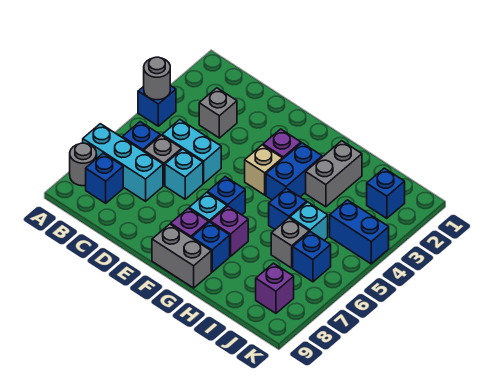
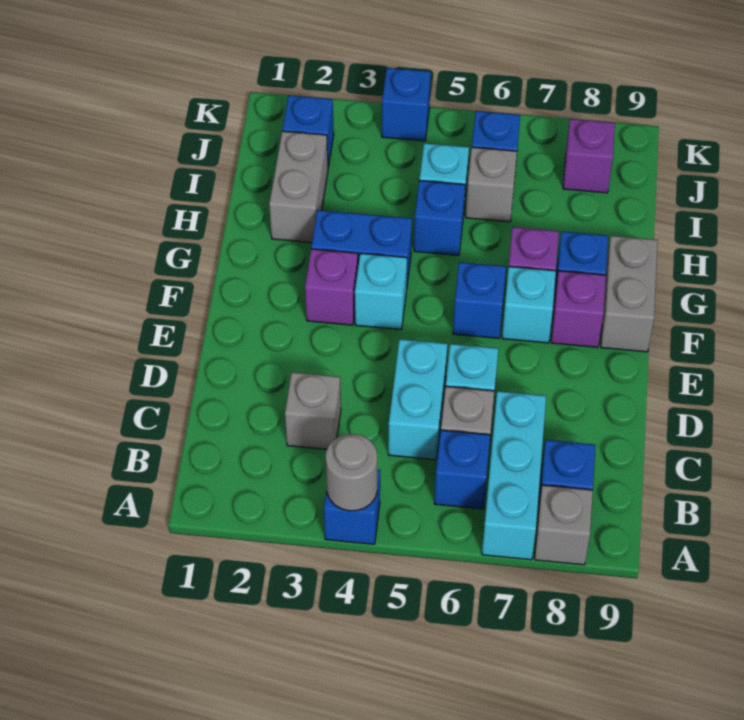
grey round brick A8 level 1 -> grey brick A8 level 1
tan brick F4 level 1 -> cyan brick F4 level 1
grey brick H2:H3 level 1 -> grey brick H2:I2 level 1
blue brick J4:K4 level 1 -> blue brick K4 level 1

